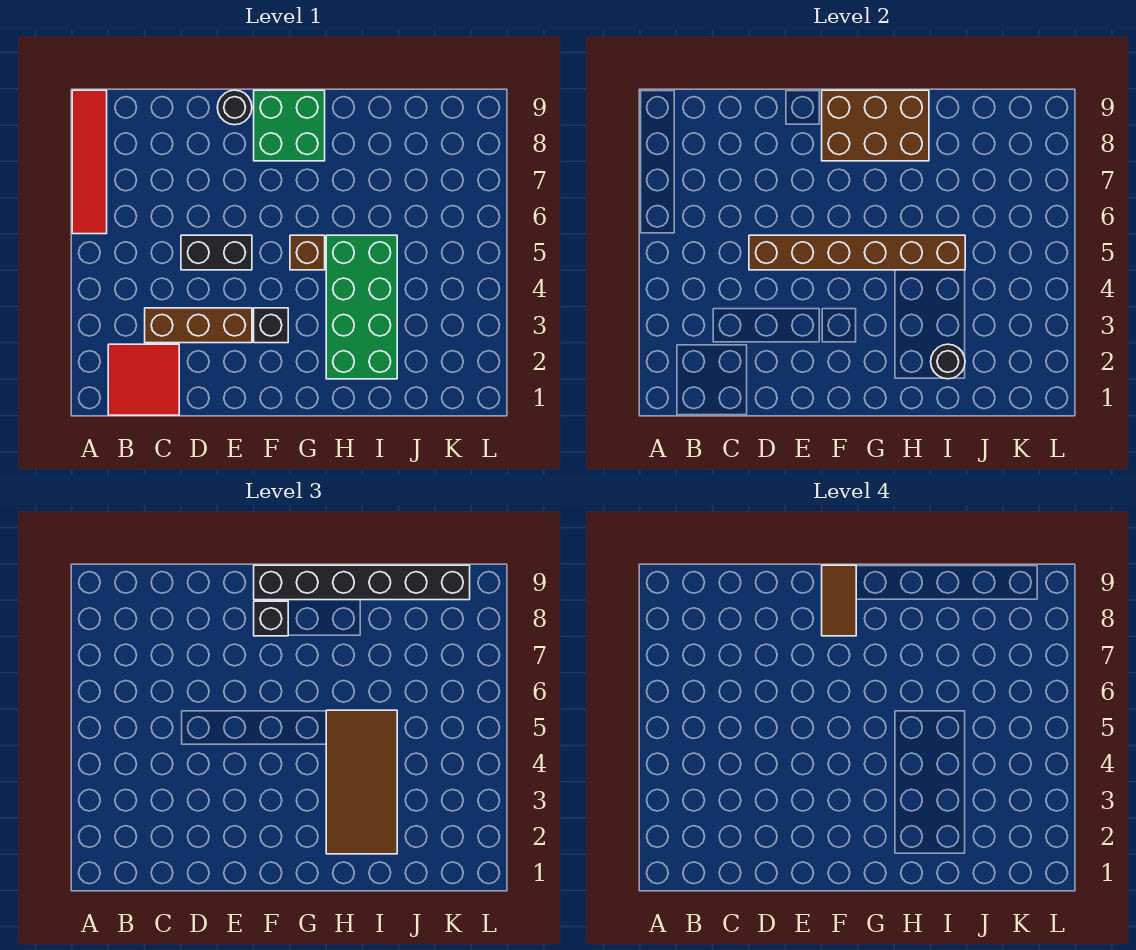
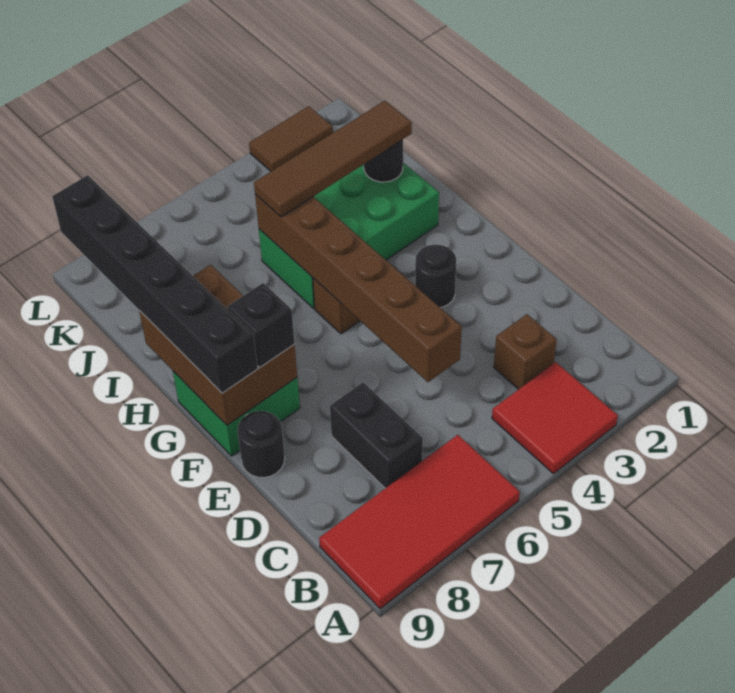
red tile A6:A9 level 1 -> red tile A6:B9 level 1
red tile B1:C2 level 1 -> red tile A3:B4 level 1
brown brick C3:E3 level 1 -> brown brick C3 level 1
black brick D5:E5 level 1 -> black brick C7:D7 level 1
black brick F3 level 1 -> black round brick F3 level 1
brown tile F8:F9 level 4 -> brown tile L2:L3 level 1
brown tile H2:I5 level 3 -> brown tile I2:I5 level 3

